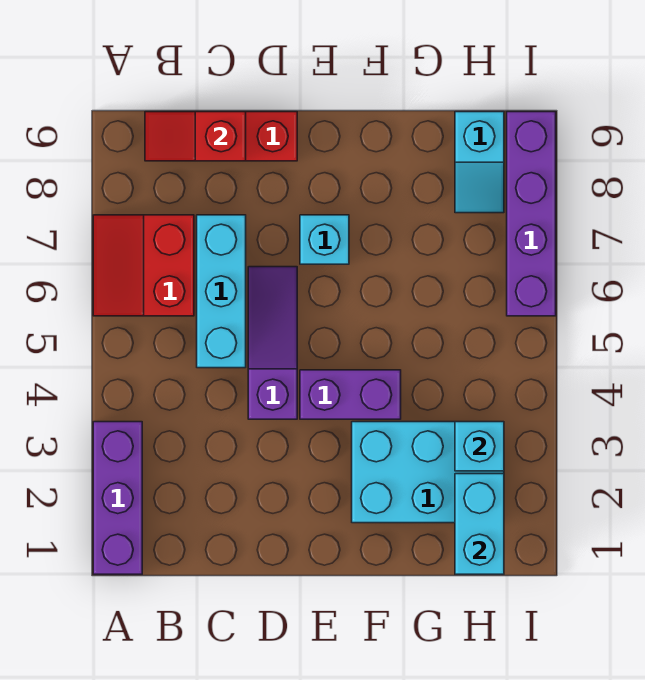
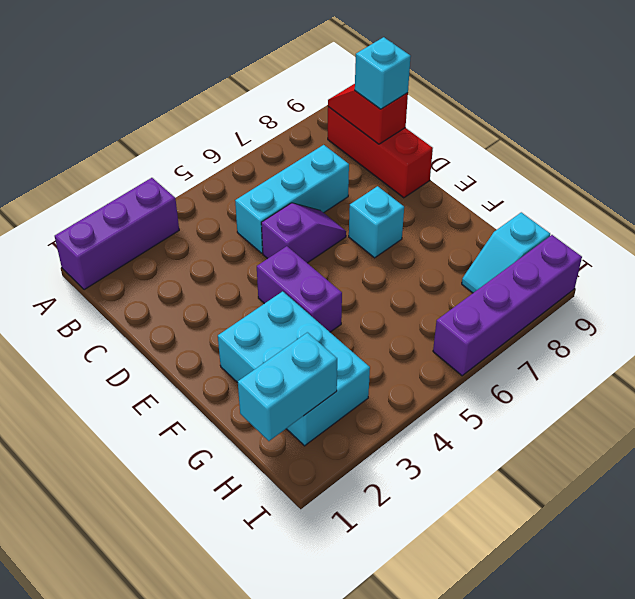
red slope A6:B7 level 1 top B -> none
purple slope D4:D6 level 1 top 4 -> purple slope D5:D6 level 1 top 5
cyan brick H3 level 2 -> cyan brick C9 level 3

